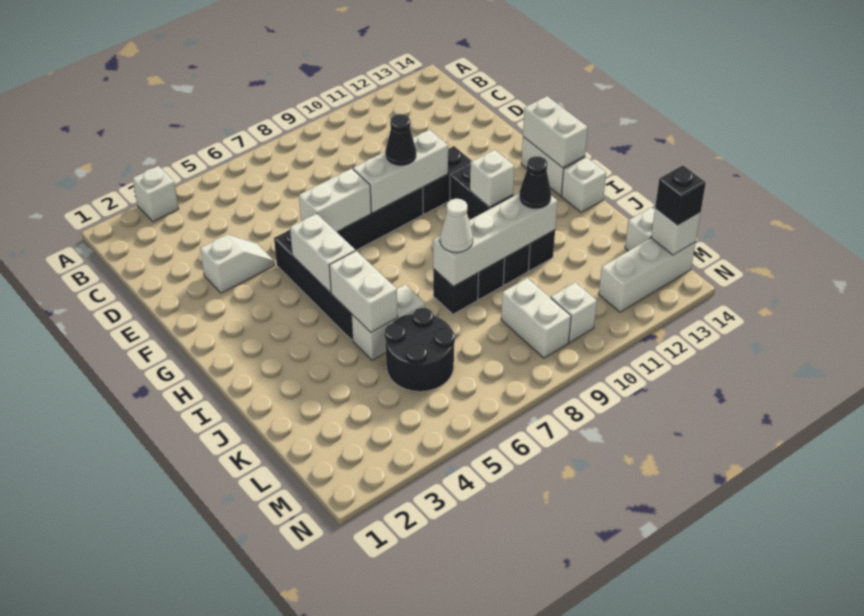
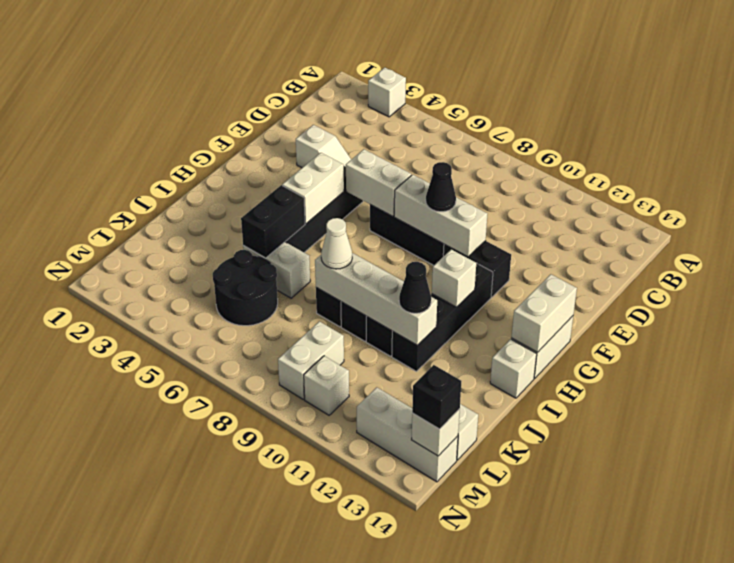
white brick I5:J5 level 2 -> black brick I5:J5 level 2

